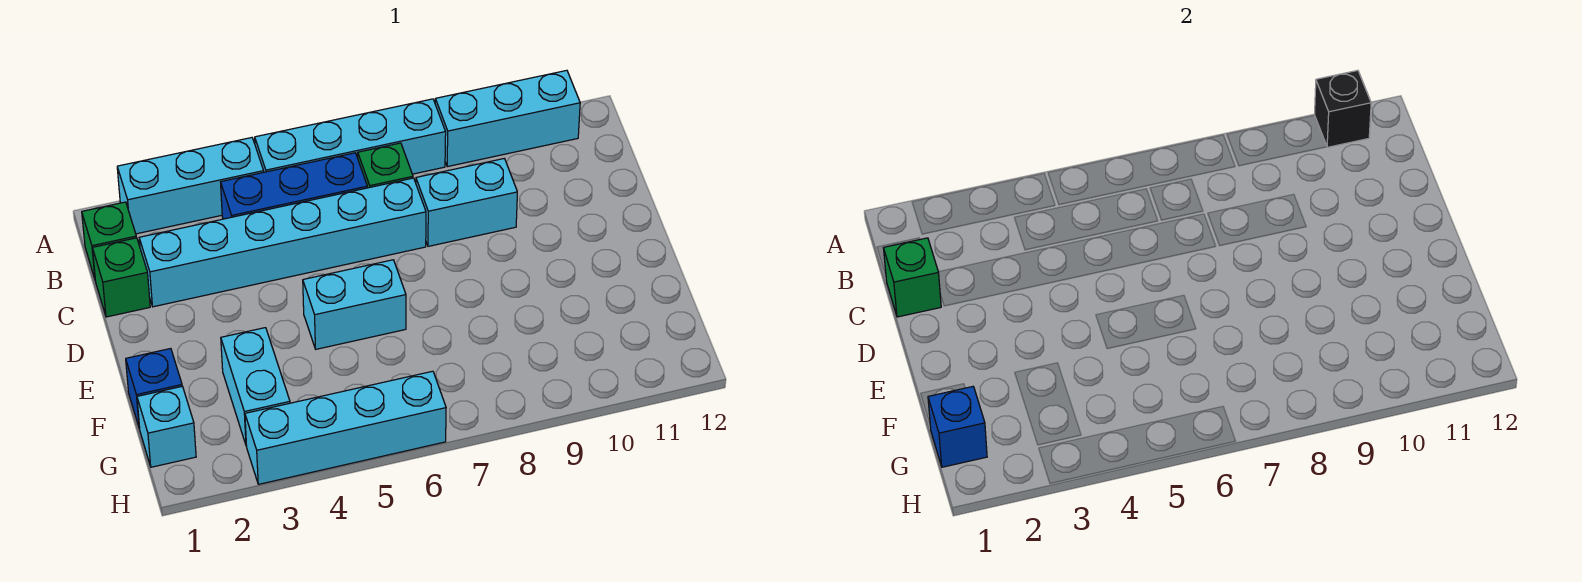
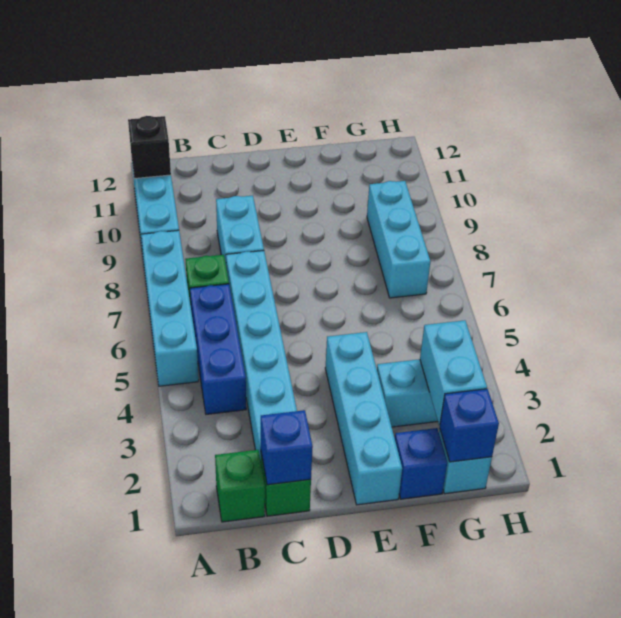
cyan brick A2:A4 level 1 -> cyan brick G7:G9 level 1
green brick C1 level 2 -> blue brick C1 level 2
cyan brick E5:E6 level 1 -> cyan brick G2:G3 level 2
cyan brick H3:H6 level 1 -> cyan brick E1:E4 level 1

